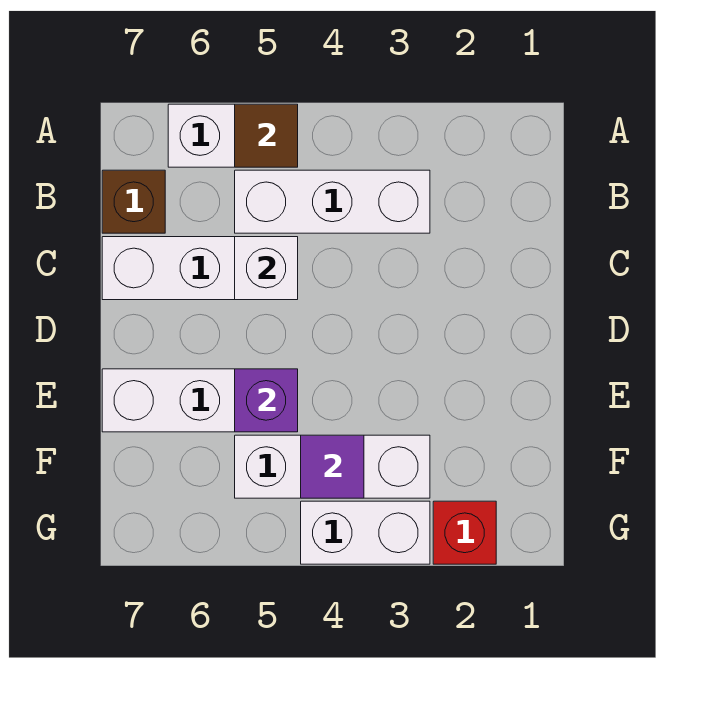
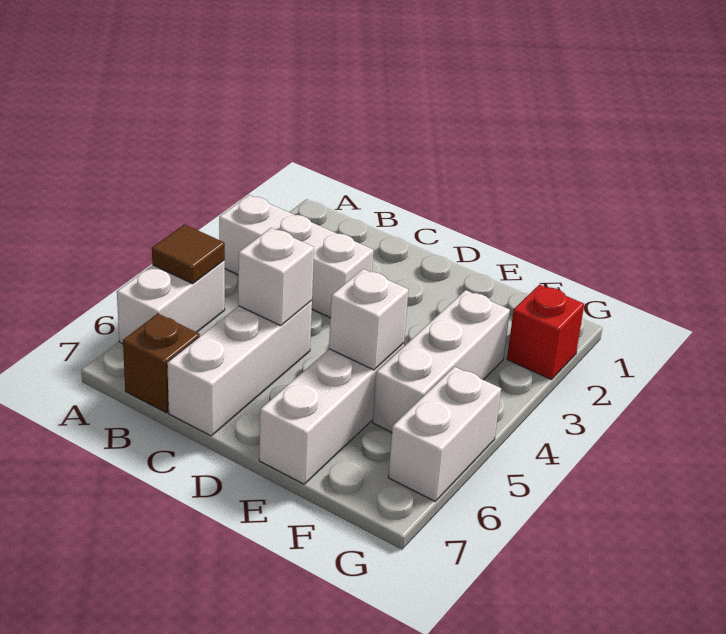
white brick B3:B5 level 1 -> white brick A3:C3 level 1
purple brick E5 level 2 -> white brick E5 level 2
purple tile F4 level 2 -> none
white brick G3:G4 level 1 -> white brick G5:G6 level 1

